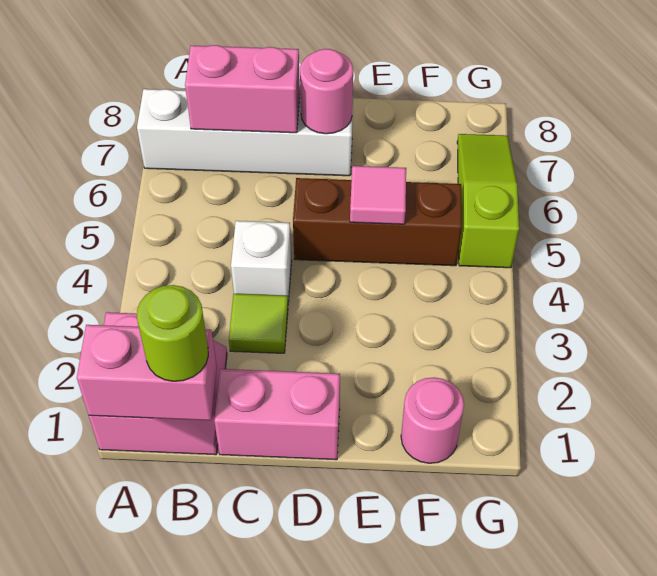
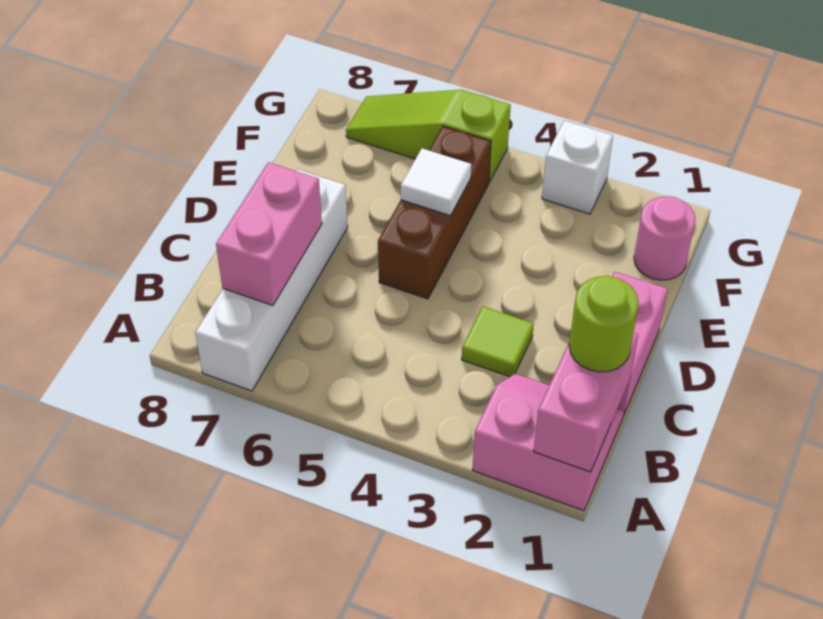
white brick C4 level 1 -> white brick G3 level 1
pink round brick D7 level 2 -> none
pink tile E5 level 2 -> white tile E5 level 2

